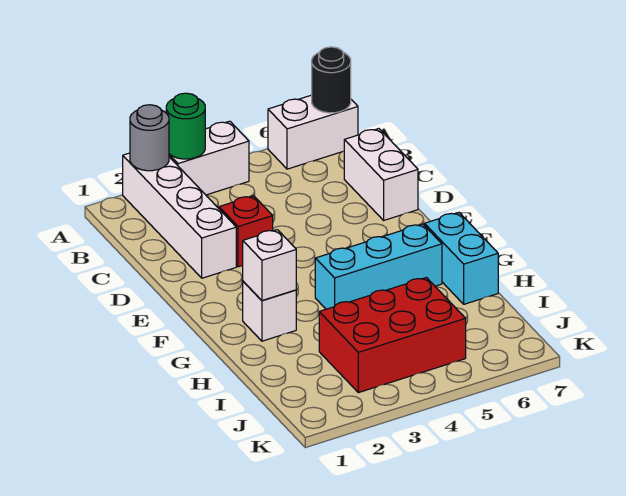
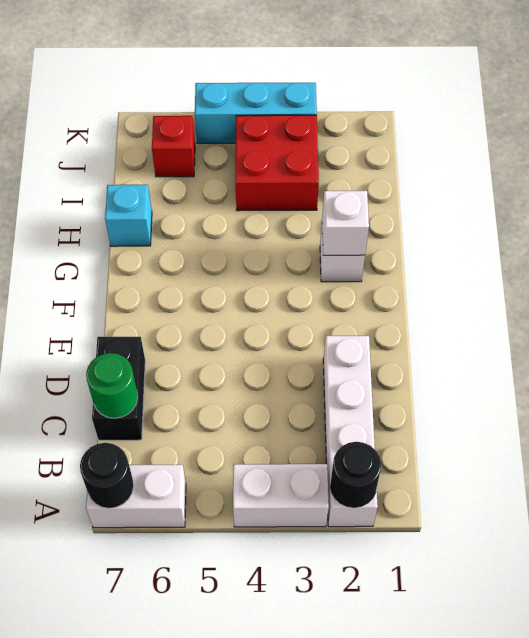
grey round brick A2 level 2 -> black round brick A2 level 2
green round brick A3 level 2 -> green round brick C7 level 2
white brick C7:D7 level 1 -> black brick C7:D7 level 1
red brick D3 level 1 -> red brick J6 level 1
cyan brick G4:G6 level 1 -> cyan brick K3:K5 level 1
cyan brick G7:H7 level 1 -> cyan brick H7 level 1
red brick I3:J5 level 1 -> red brick I3:J4 level 1

